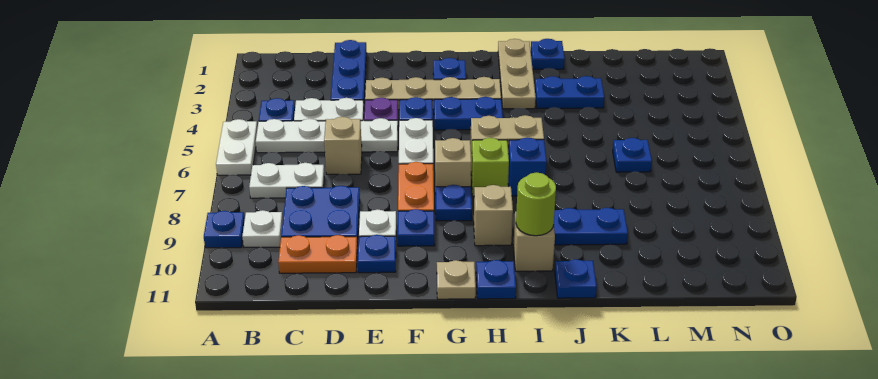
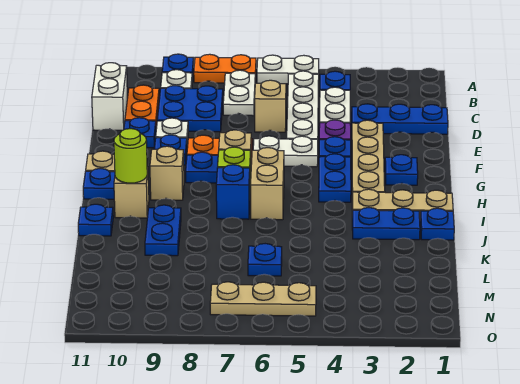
none -> orange plate A7:A8 level 1
none -> white brick C11:D11 level 1
blue plate J3:K3 level 1 -> blue plate J2:J3 level 1
none -> tan plate N5:N7 level 1

